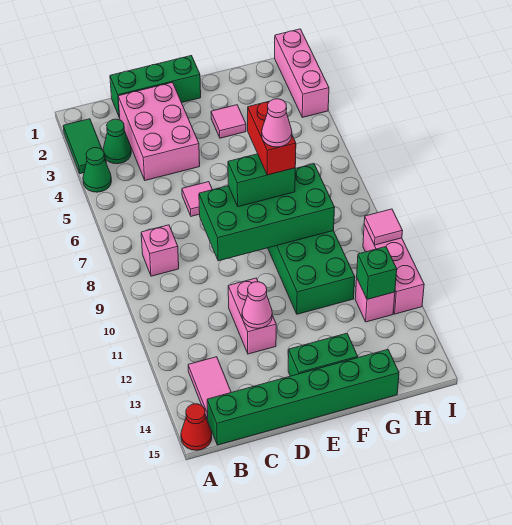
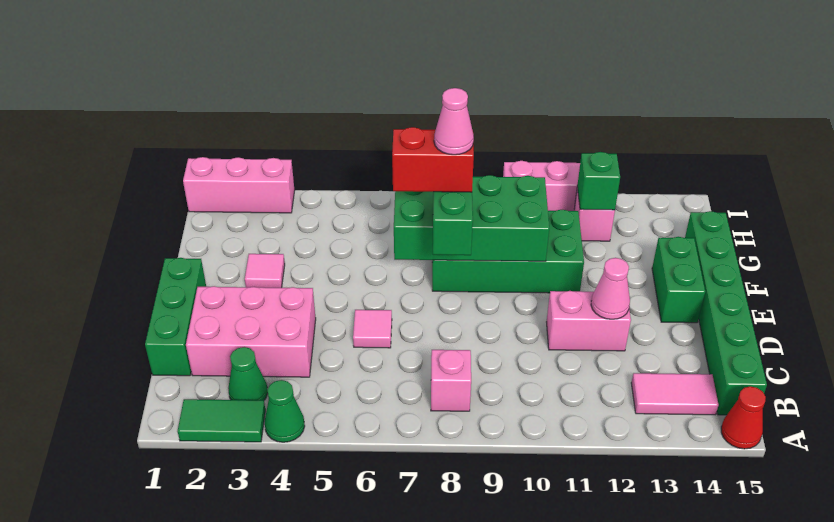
green brick D8:G9 level 2 -> green brick F7:G10 level 2
pink tile I10 level 2 -> none

